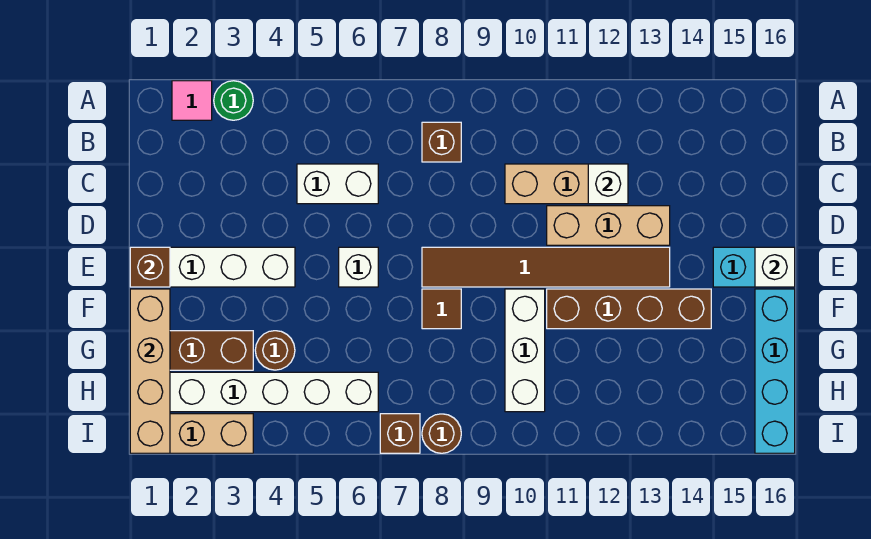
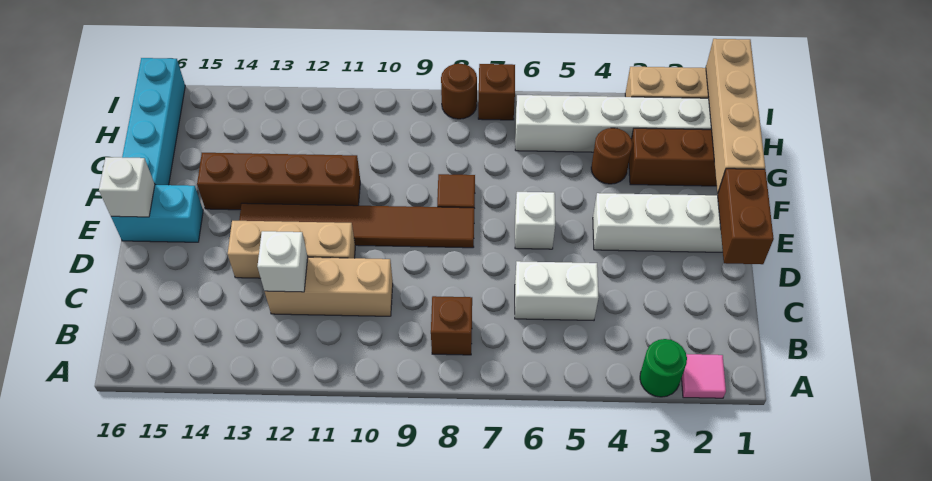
brown brick E1 level 2 -> brown brick D1:E1 level 2
white brick F10:H10 level 1 -> none

